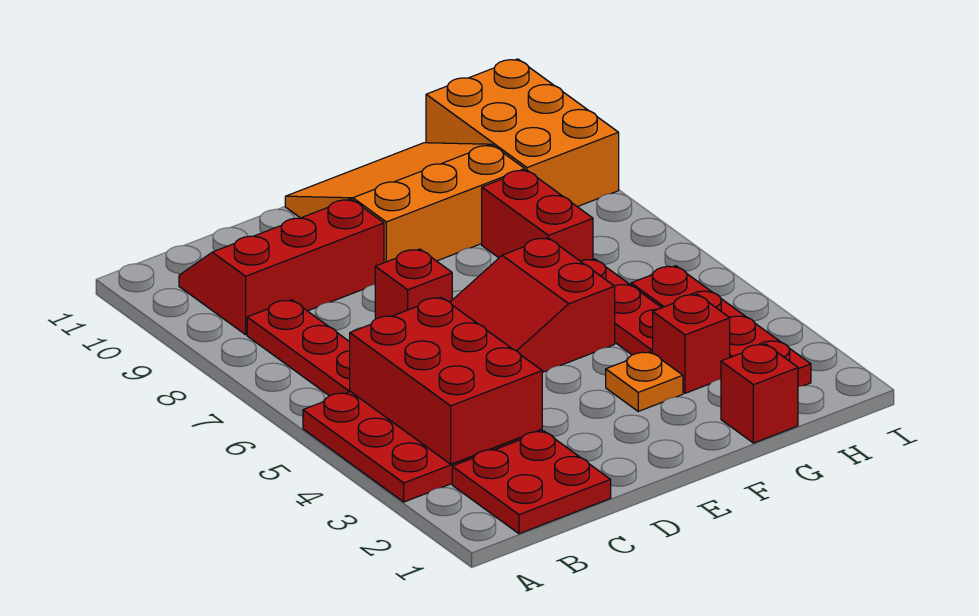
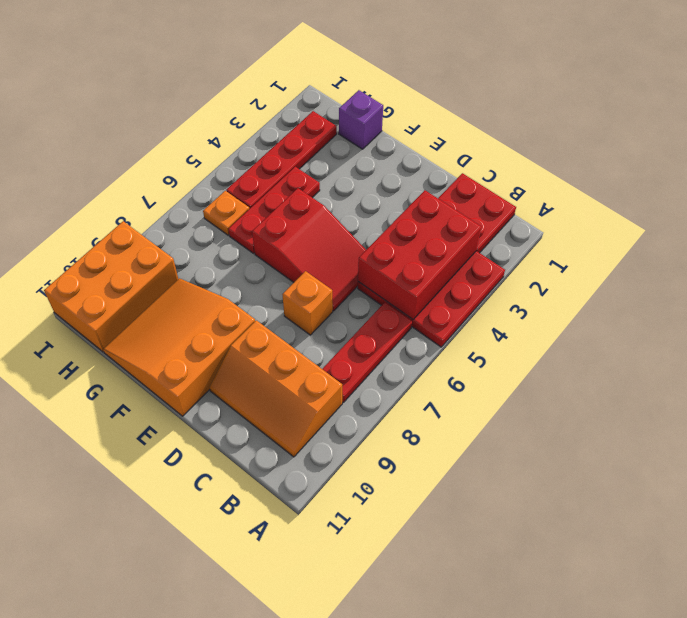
red slope B9:D10 level 1 top 9 -> orange slope B9:D10 level 1 top 9
red brick D7 level 1 -> orange brick D7 level 1
orange slope E9:G11 level 1 top 9 -> orange slope E9:G11 level 1 top E
orange plate F3 level 1 -> orange plate H6 level 1
red brick G1 level 1 -> purple brick G1 level 1
red brick G3 level 1 -> none
red brick G7:G8 level 1 -> none

